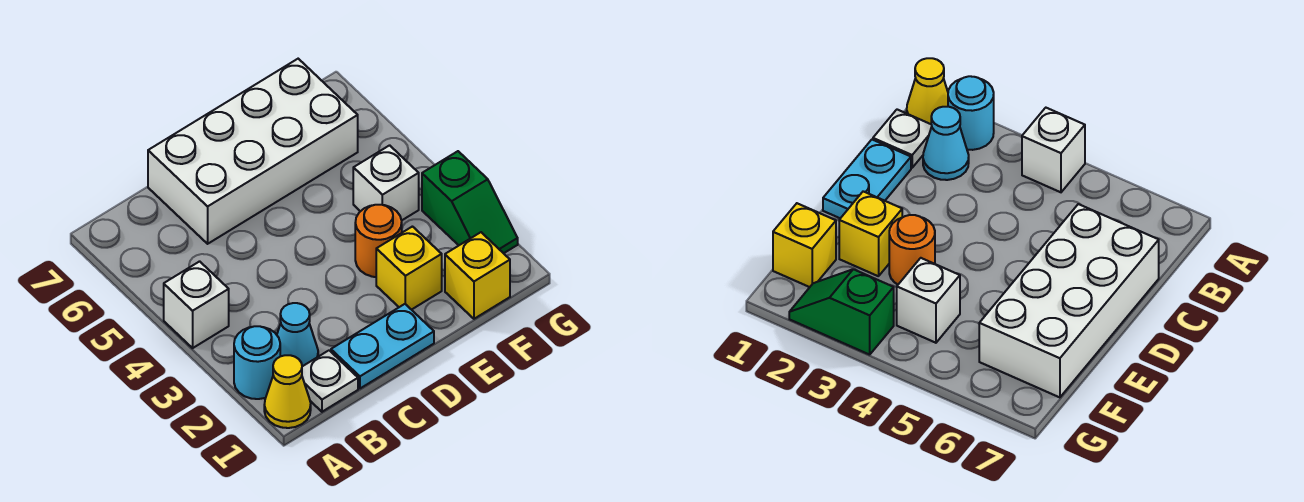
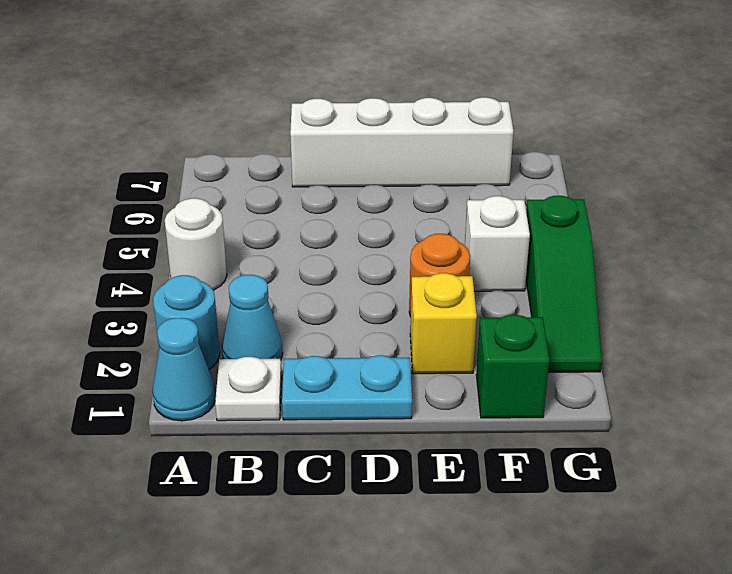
yellow cone A1 level 1 -> cyan cone A1 level 1
white brick A4 level 1 -> white round brick A4 level 1
white brick C6:F7 level 1 -> white brick C7:F7 level 1
yellow brick F1 level 1 -> green brick F1 level 1
green slope G2:G3 level 1 top 3 -> green slope G2:G4 level 1 top 4

